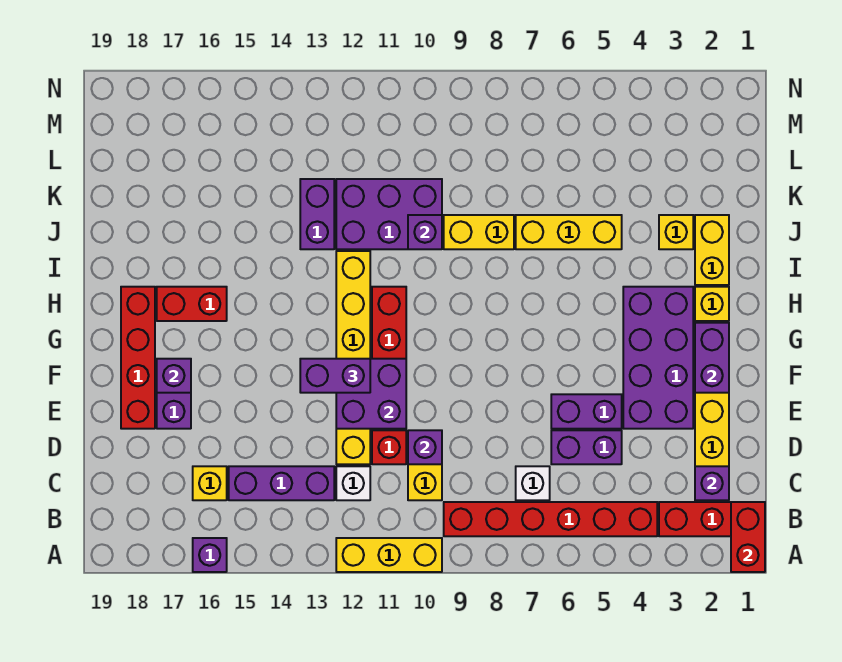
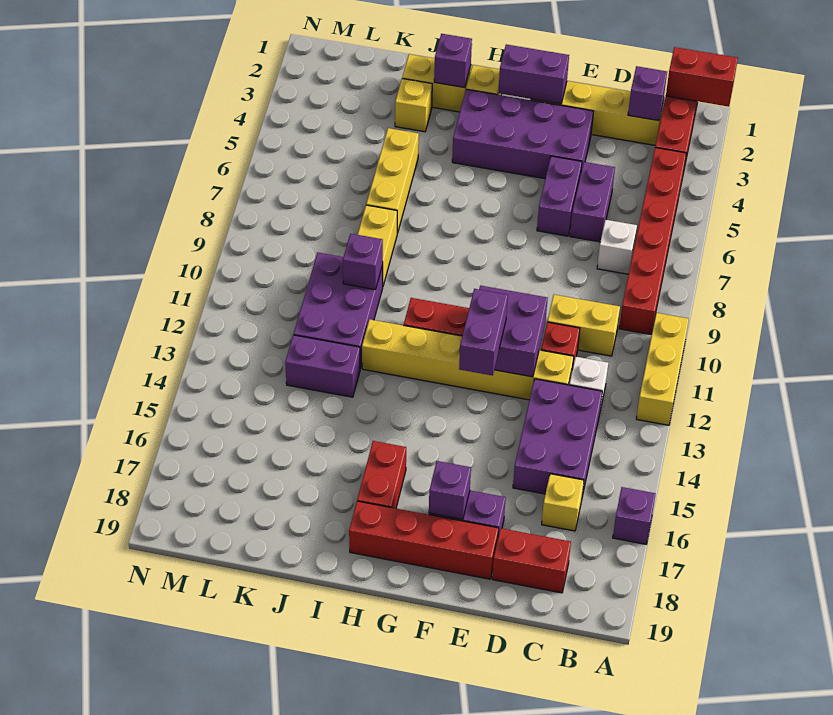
purple brick C13:C15 level 1 -> purple brick C13:D15 level 1
none -> red brick C18:D18 level 1
purple brick D10 level 2 -> purple brick I2 level 2

